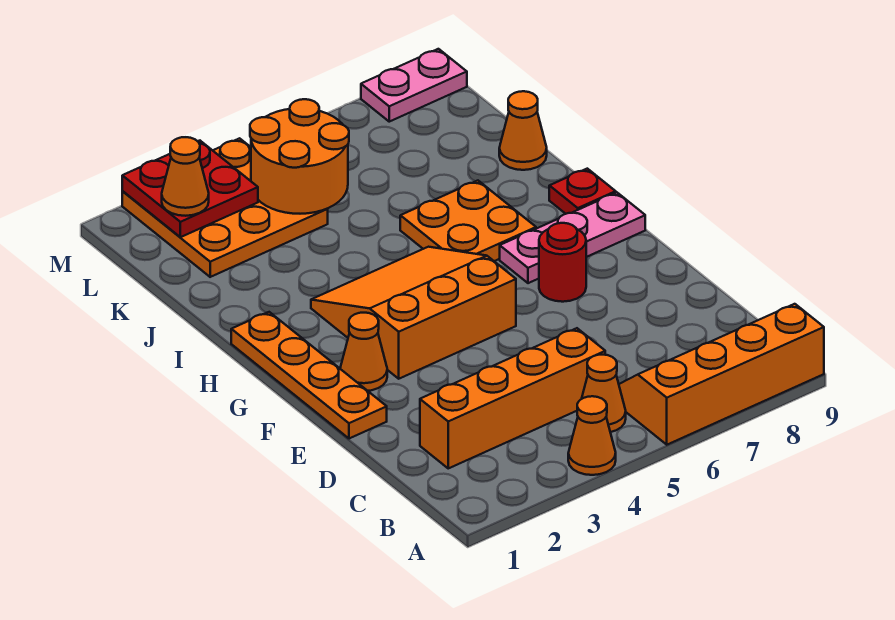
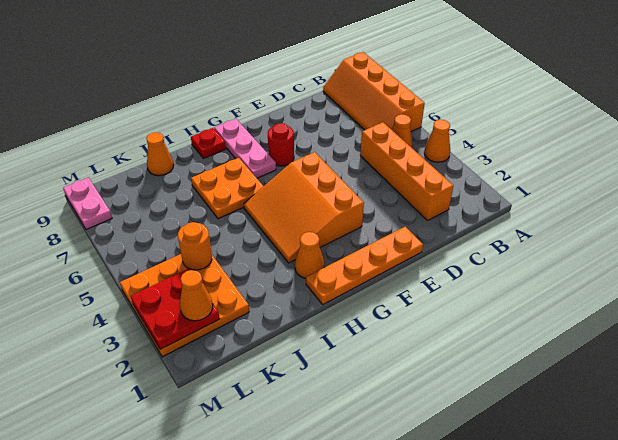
orange cone F2 level 1 -> orange cone H2 level 1
orange round brick K4:L5 level 2 -> orange round brick K4 level 2

